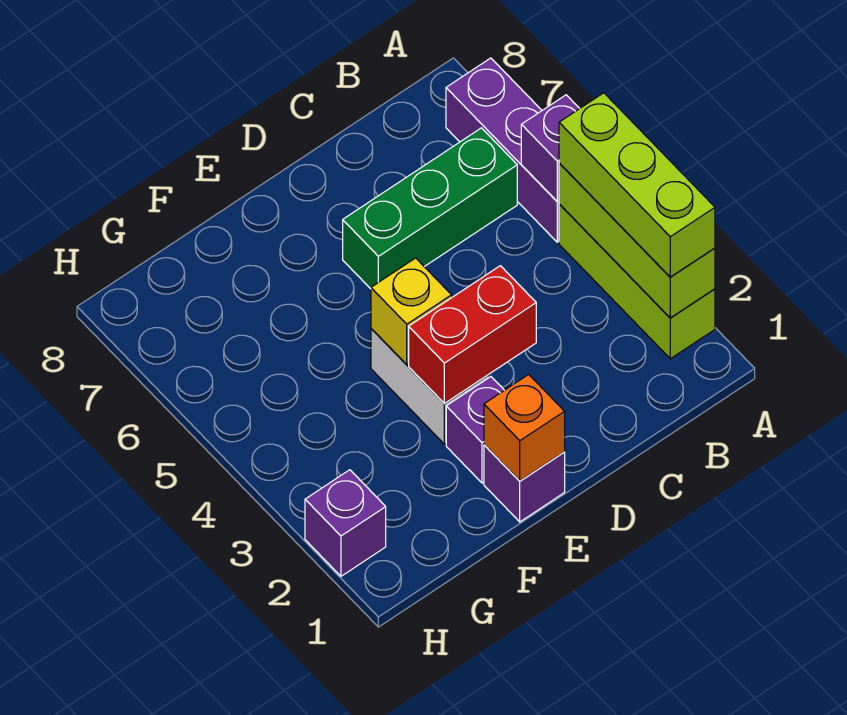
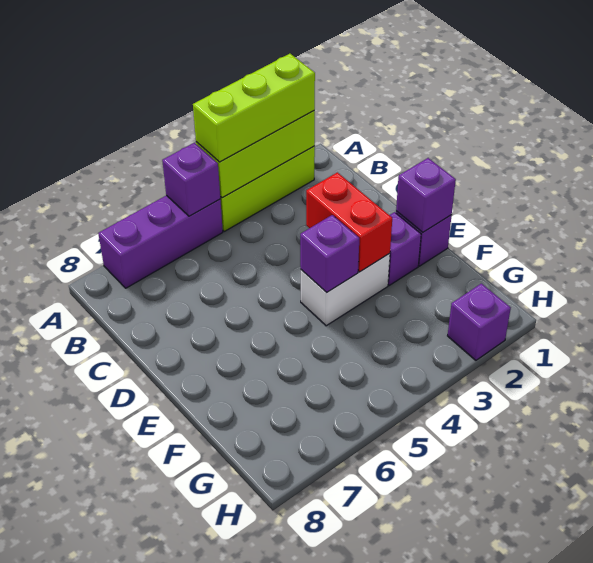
green brick B6:D6 level 1 -> none
orange brick E1 level 2 -> purple brick E1 level 2
yellow brick E4 level 2 -> purple brick E4 level 2

